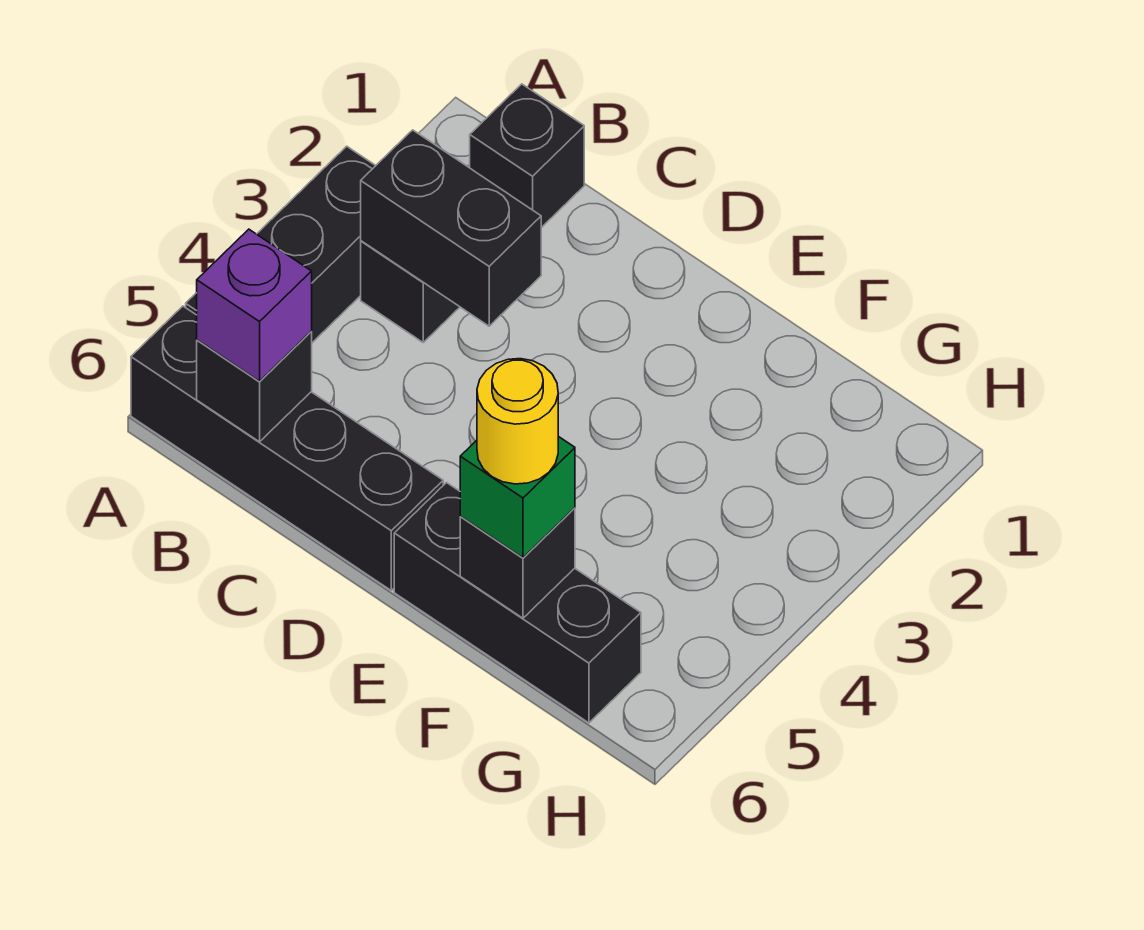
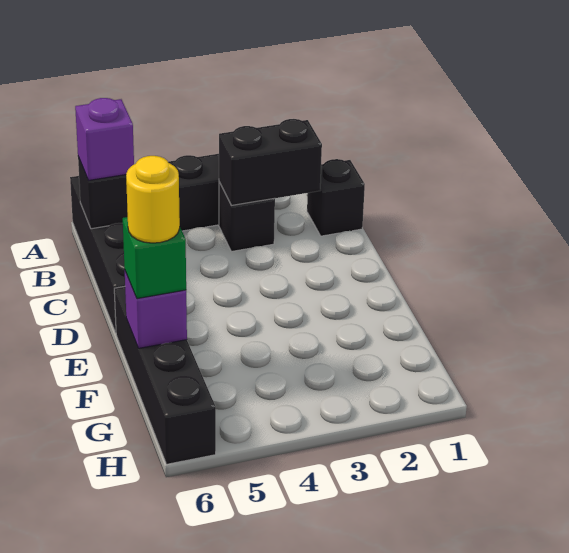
black brick B3:C3 level 2 -> black brick B2:B3 level 2
black brick E6:G6 level 1 -> black brick E6:H6 level 1
black brick F6 level 2 -> purple brick F6 level 2

